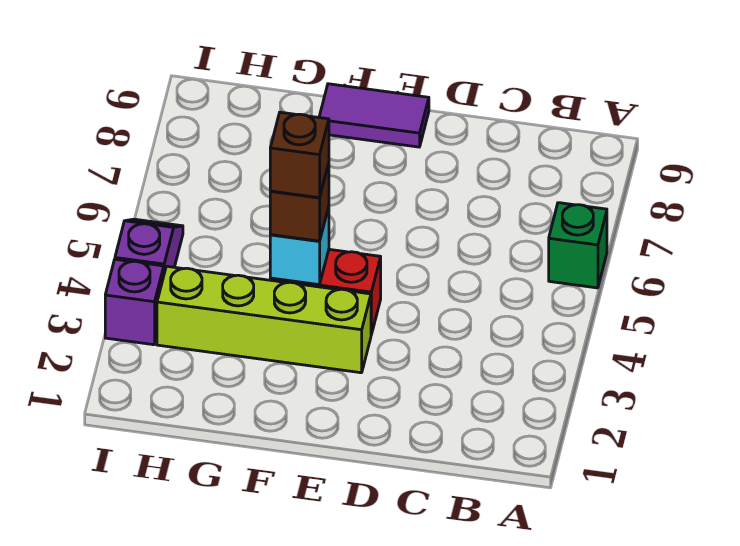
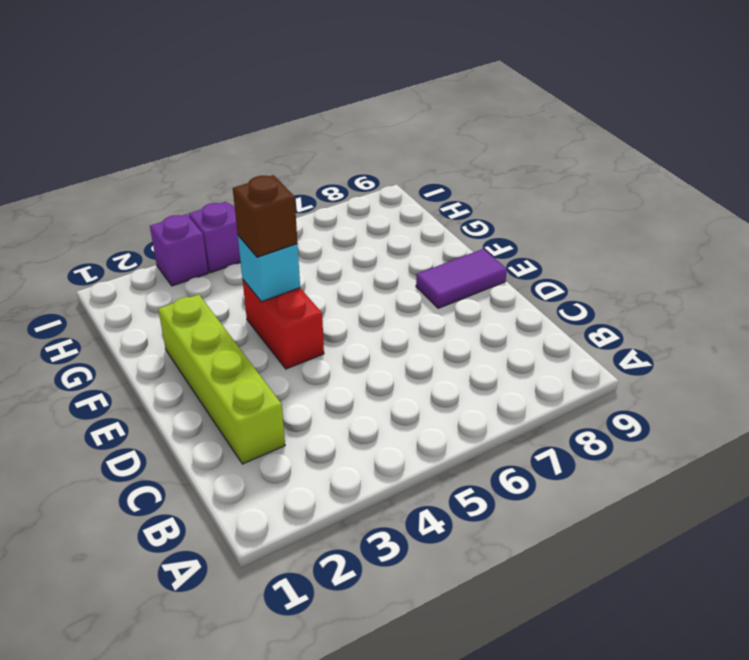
green brick A6 level 1 -> none
lime brick E3:H3 level 1 -> lime brick C2:F2 level 1
purple tile E9:F9 level 1 -> purple tile E8:E9 level 1
brown brick F4 level 4 -> none

